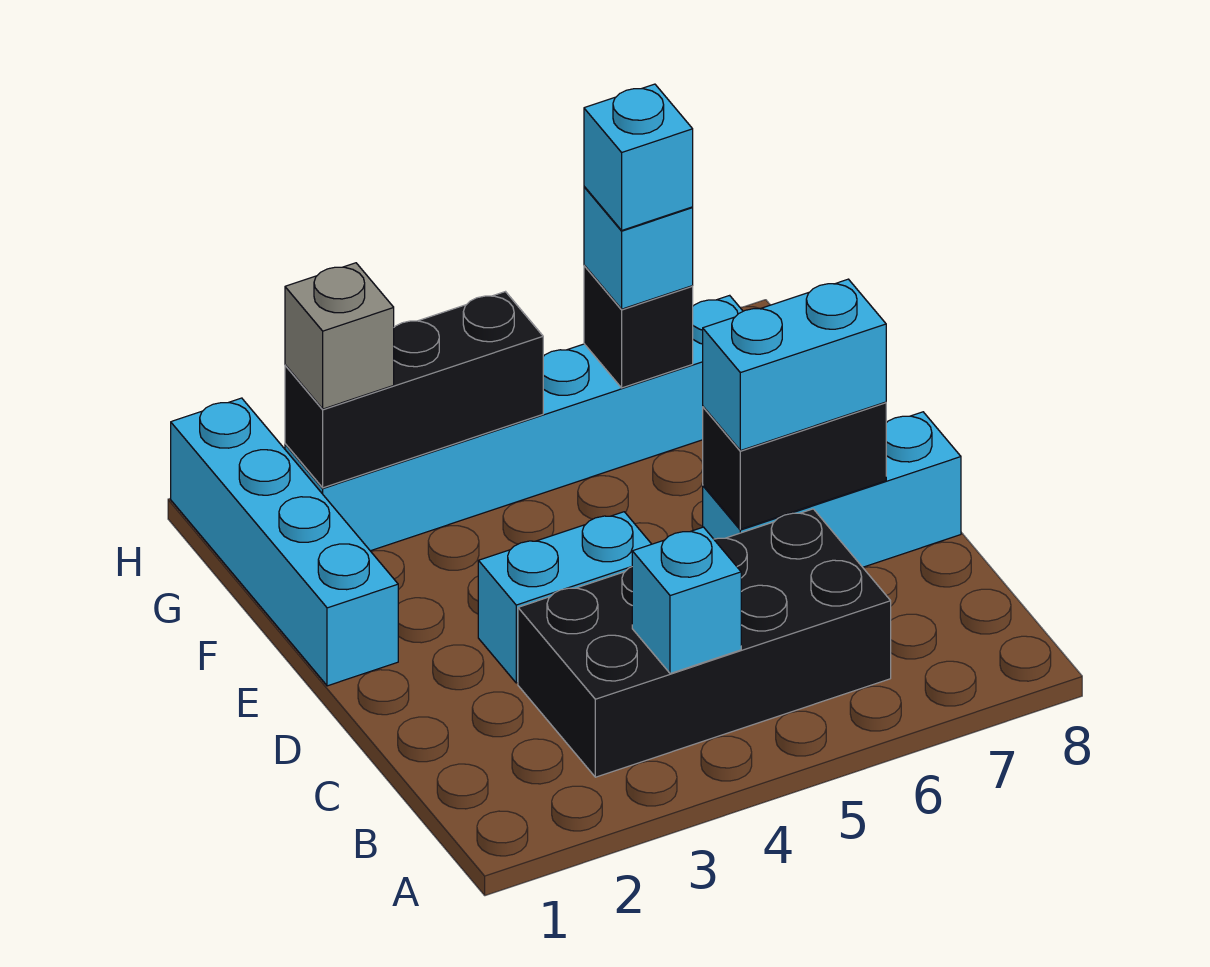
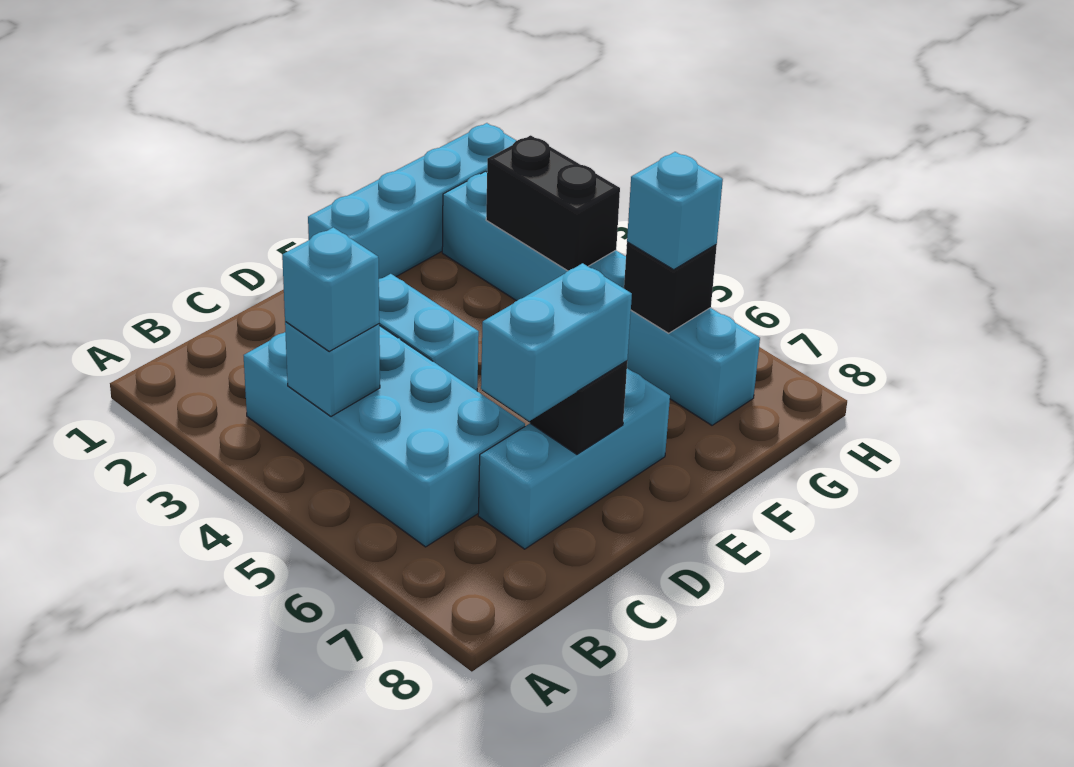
black brick B3:C6 level 1 -> cyan brick B3:C6 level 1
cyan brick D6:D8 level 1 -> cyan brick C7:E7 level 1
cyan brick D6:D7 level 3 -> cyan brick C7:D7 level 3
black brick G2:G4 level 2 -> black brick G3:G4 level 2
grey brick G2 level 3 -> none
cyan brick G6 level 4 -> cyan brick B4 level 3

